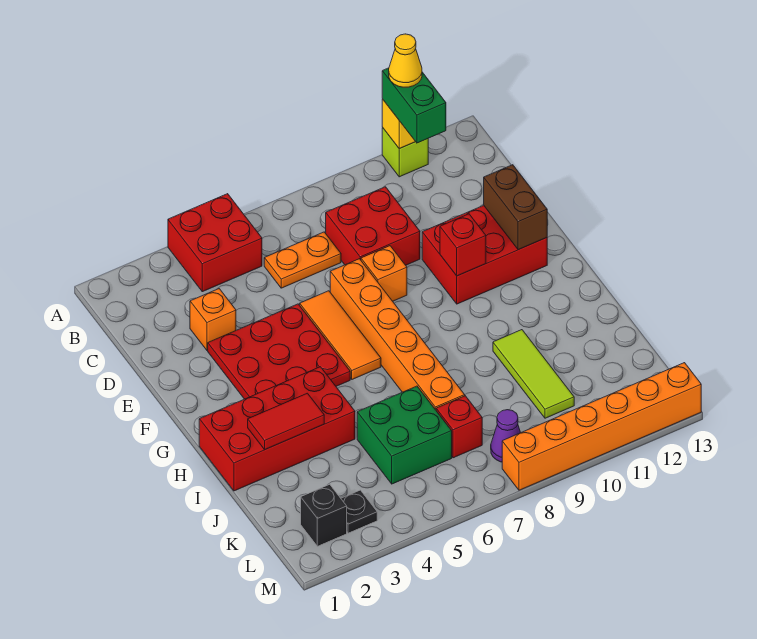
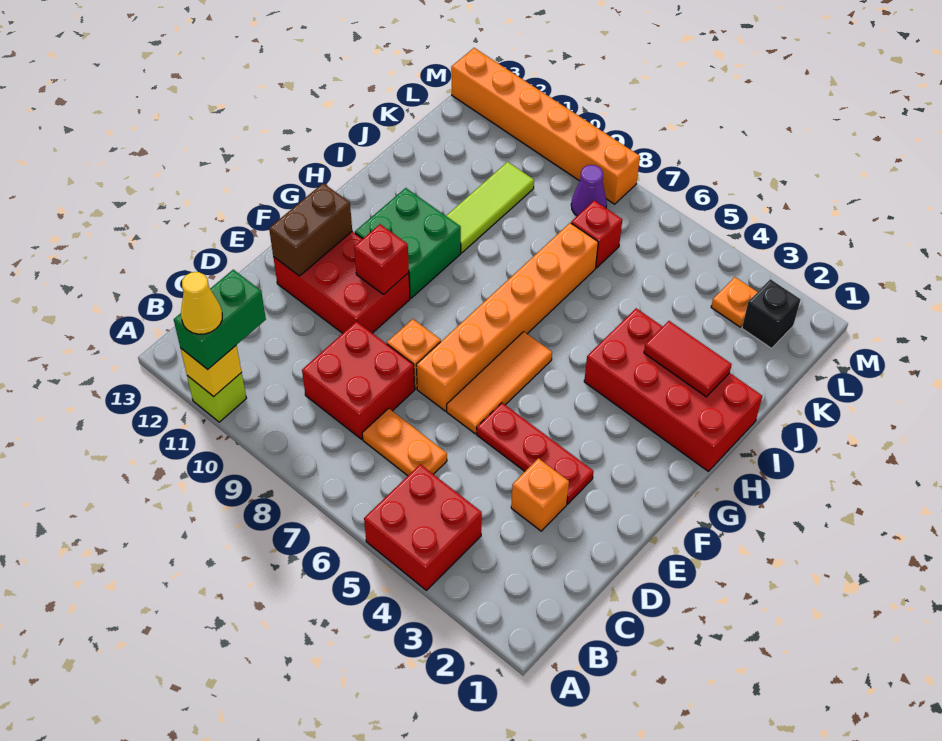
red plate E3:G5 level 1 -> red plate E3:E5 level 1
green brick J5:K6 level 1 -> green brick G10:H11 level 1
black plate L3 level 1 -> orange plate L3 level 1

